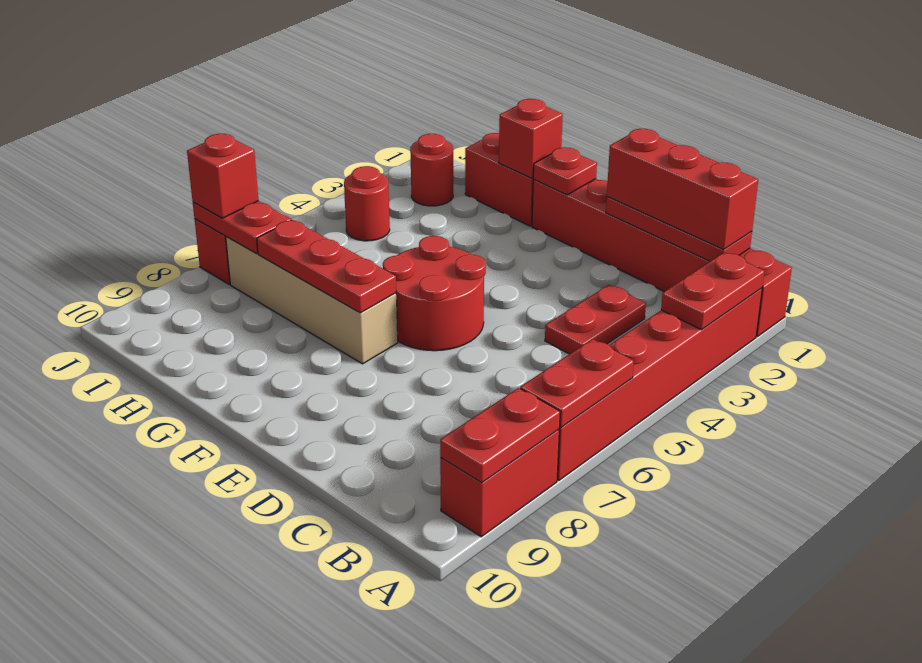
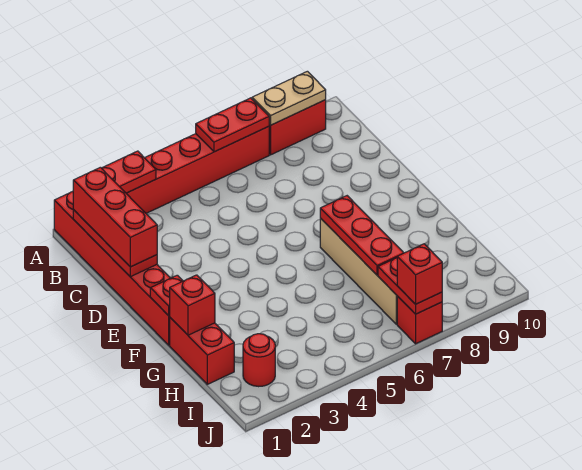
red plate A8:A9 level 2 -> tan plate A8:A9 level 2
red plate C3:C4 level 1 -> none
red round brick E5:F6 level 1 -> none
red round brick I4 level 1 -> none

